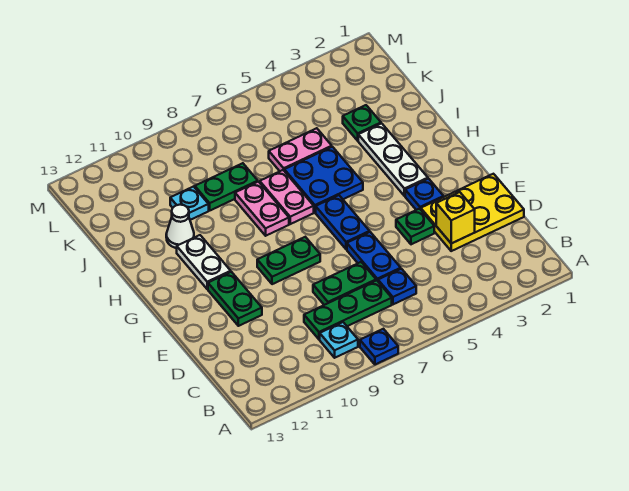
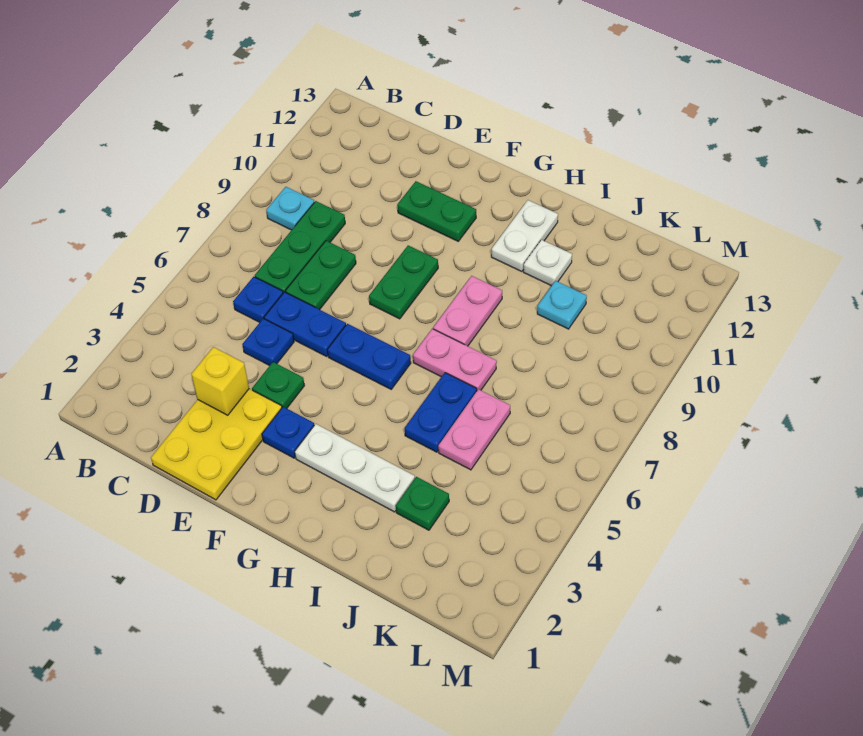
blue plate A8 level 1 -> blue plate D5 level 1
white plate G11:H11 level 1 -> white plate H11:H12 level 1
blue plate H5:I6 level 1 -> blue plate I5:I6 level 1
pink plate H8:I8 level 1 -> pink plate H8:H9 level 1
white cone I11 level 1 -> white plate I11 level 1
green plate J8:J9 level 1 -> none

